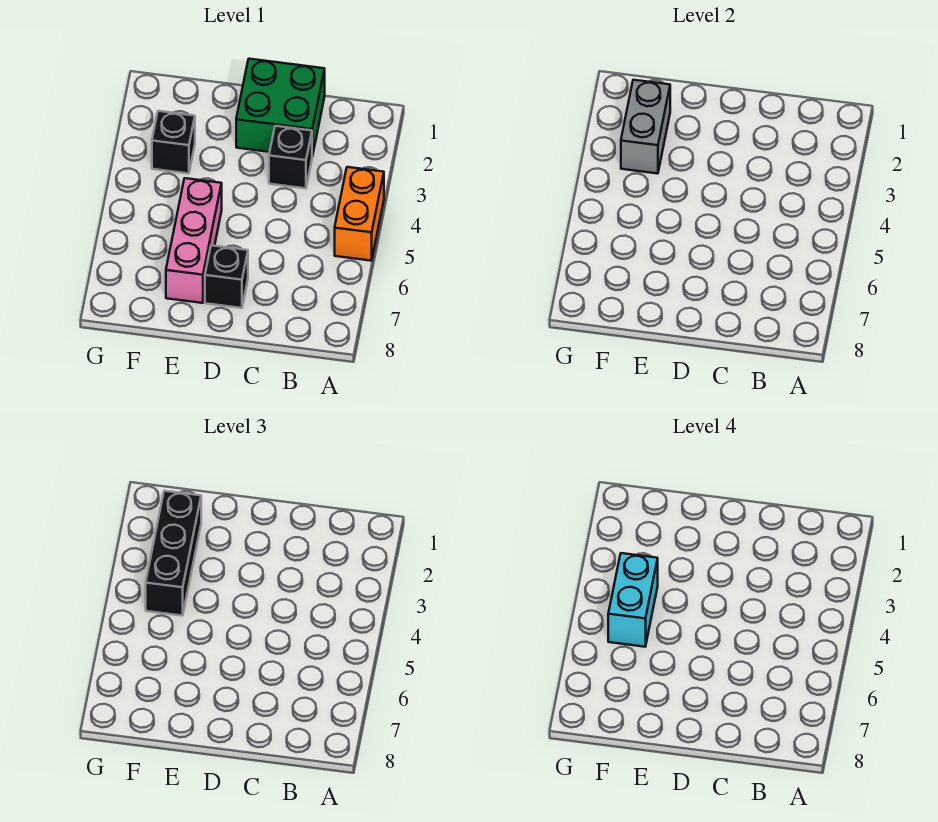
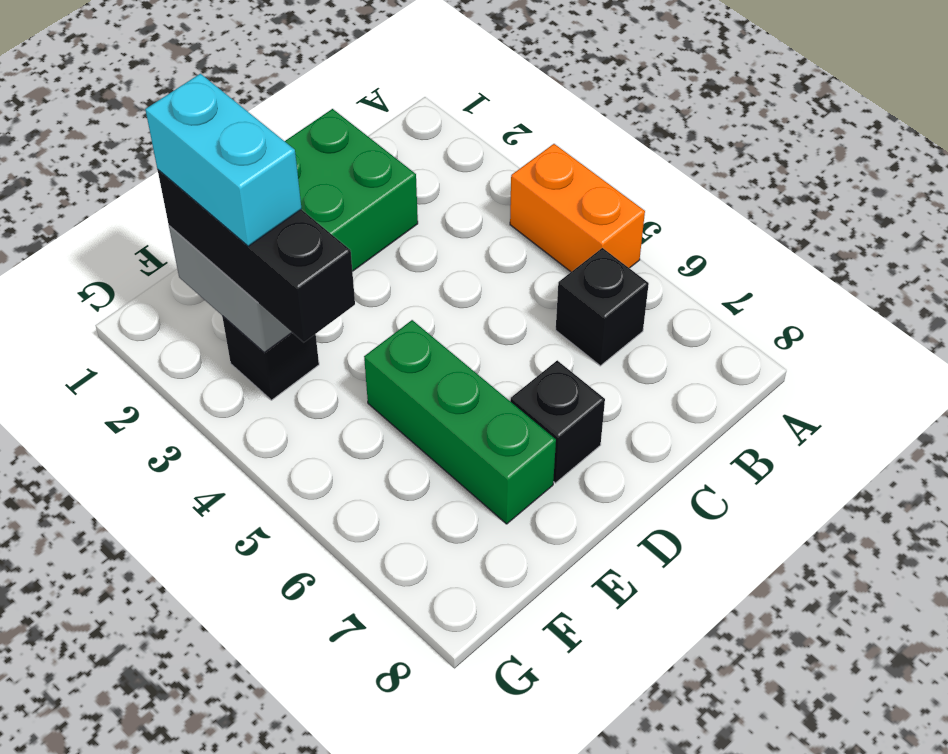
black brick C3 level 1 -> black brick B6 level 1
pink brick E5:E7 level 1 -> green brick E5:E7 level 1
cyan brick F4:F5 level 4 -> cyan brick F2:F3 level 4

